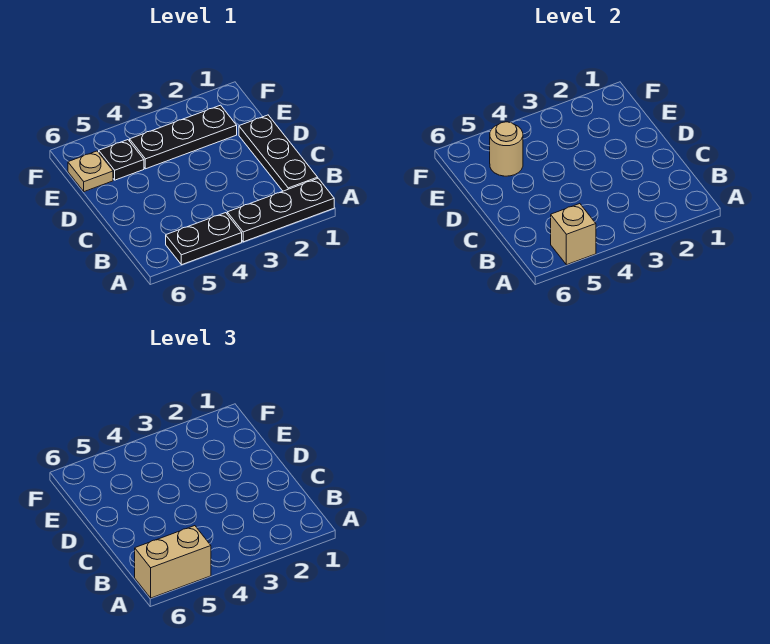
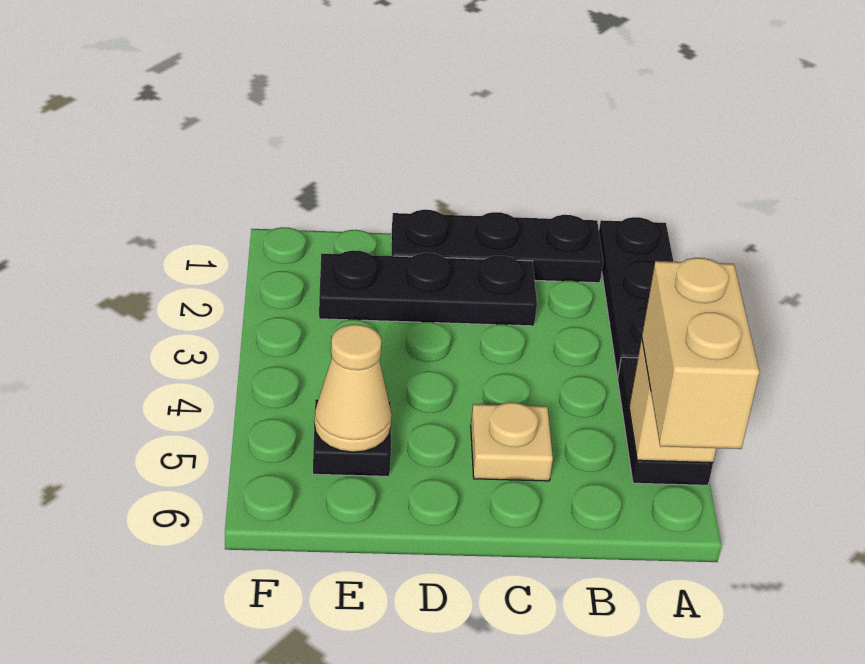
black plate E2:E4 level 1 -> black plate C2:E2 level 1
tan round brick E5 level 2 -> tan cone E5 level 2
tan plate E6 level 1 -> tan plate C5 level 1

